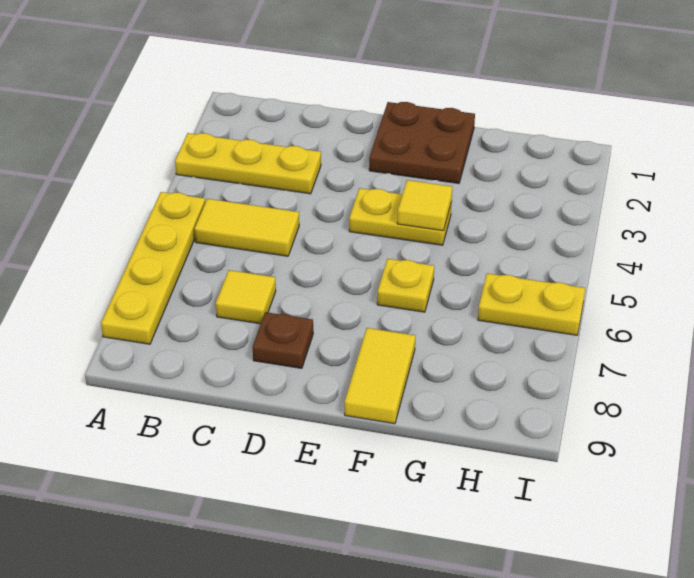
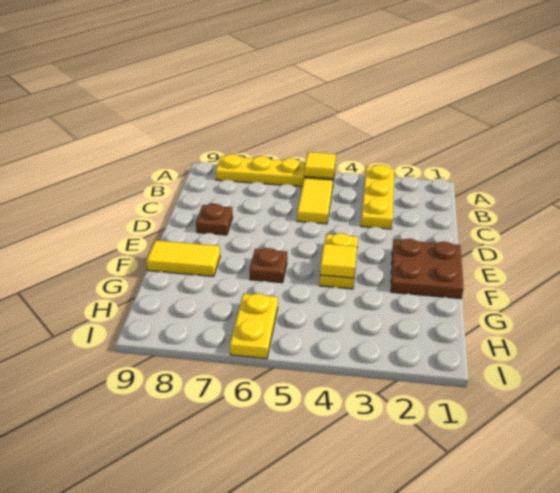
yellow tile C7 level 1 -> yellow tile A5 level 2
yellow plate F6 level 1 -> brown plate F6 level 1

